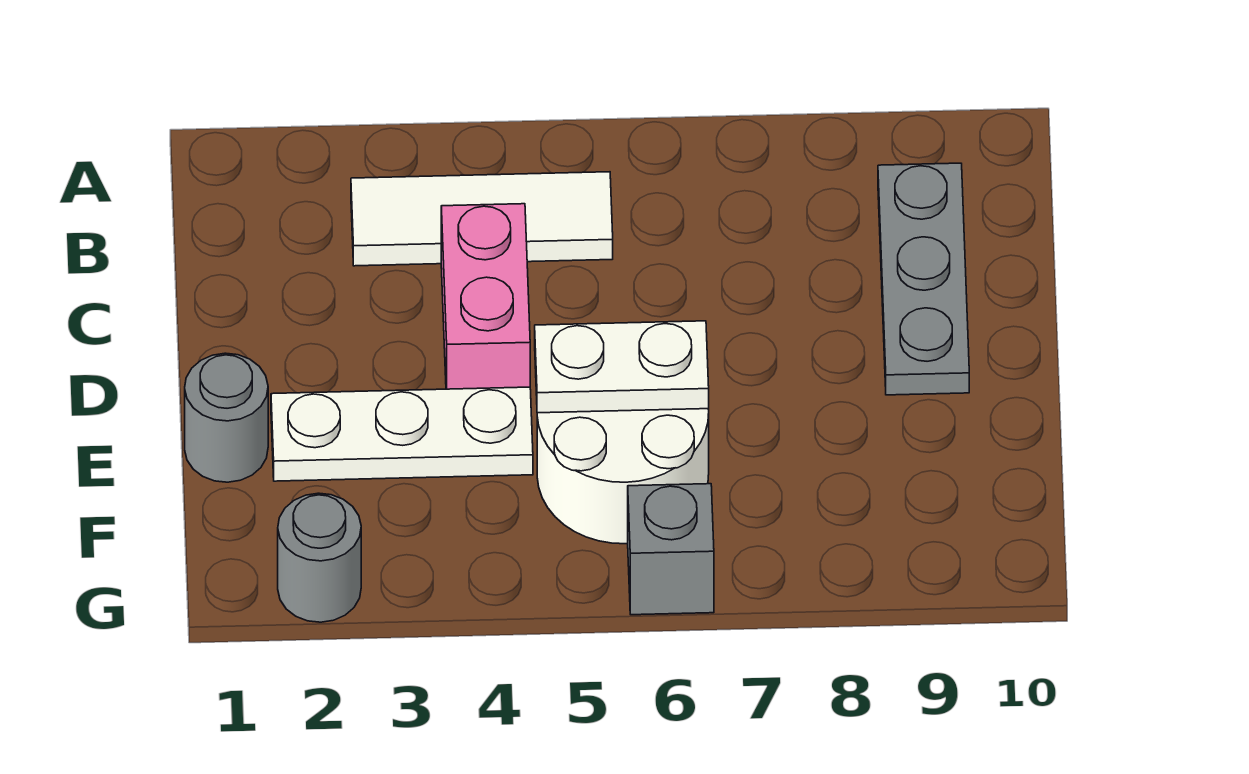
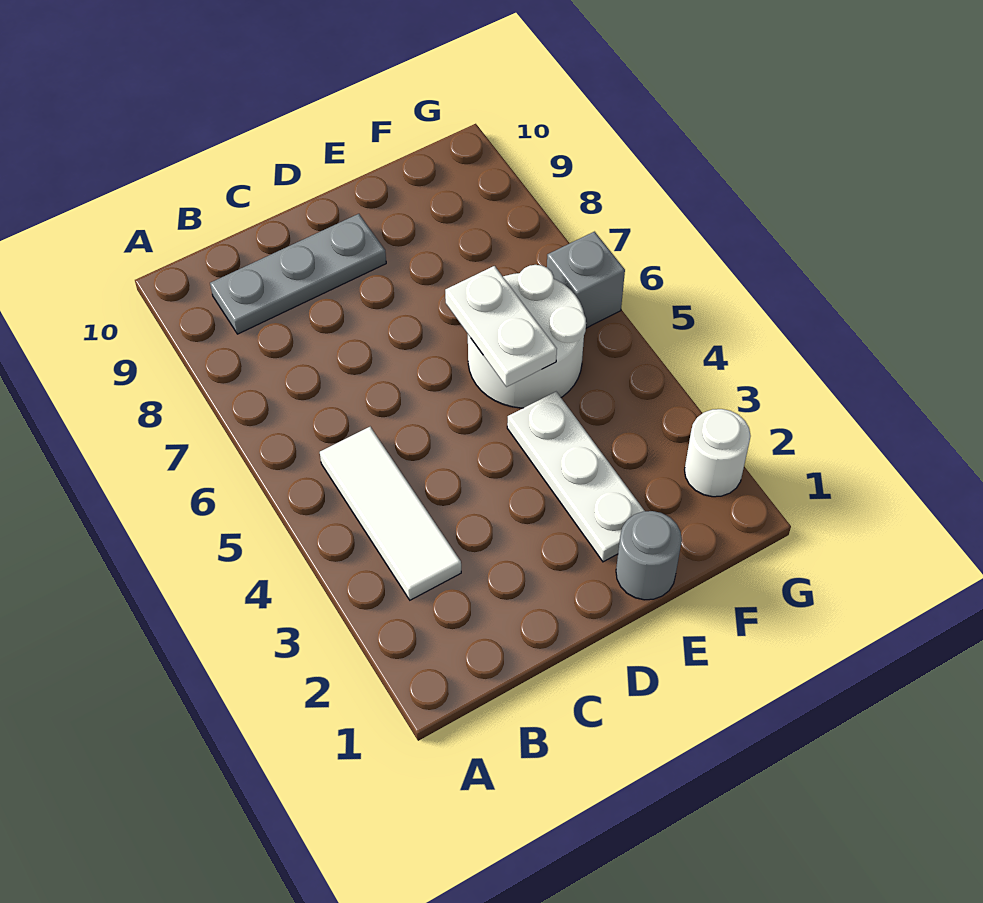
pink brick C4:D4 level 1 -> none
grey round brick G2 level 1 -> white round brick G2 level 1

